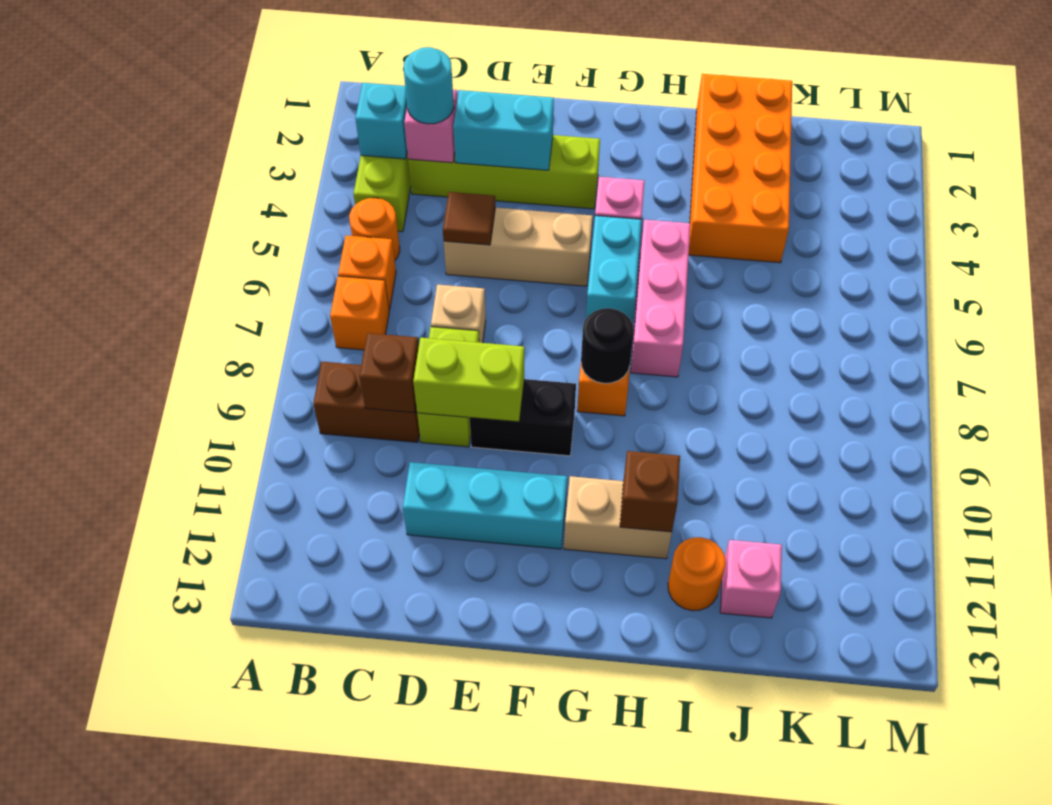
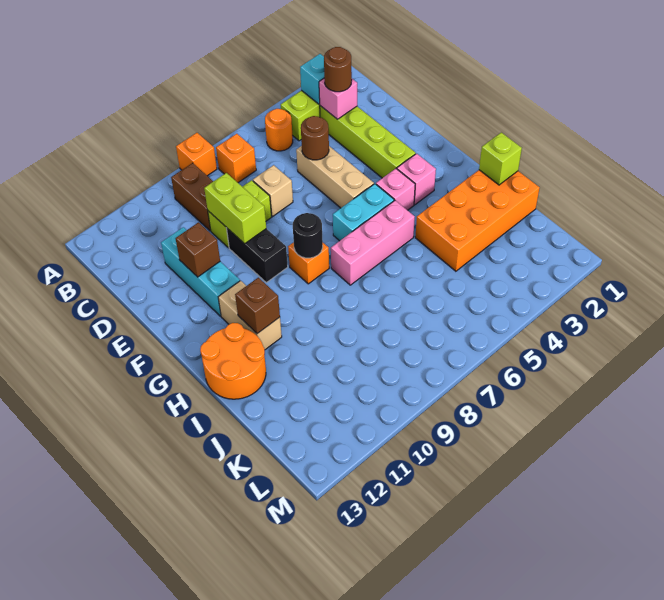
orange brick B6 level 1 -> orange brick A8 level 1
cyan round brick C3 level 3 -> brown round brick C3 level 3
brown brick C9 level 2 -> brown brick E11 level 2
cyan brick D3:E3 level 2 -> none
brown tile D5 level 2 -> brown round brick D5 level 2
none -> lime brick I1 level 2
orange round brick I12 level 1 -> orange round brick H12:I13 level 1
pink brick J12 level 1 -> pink brick G3 level 1

